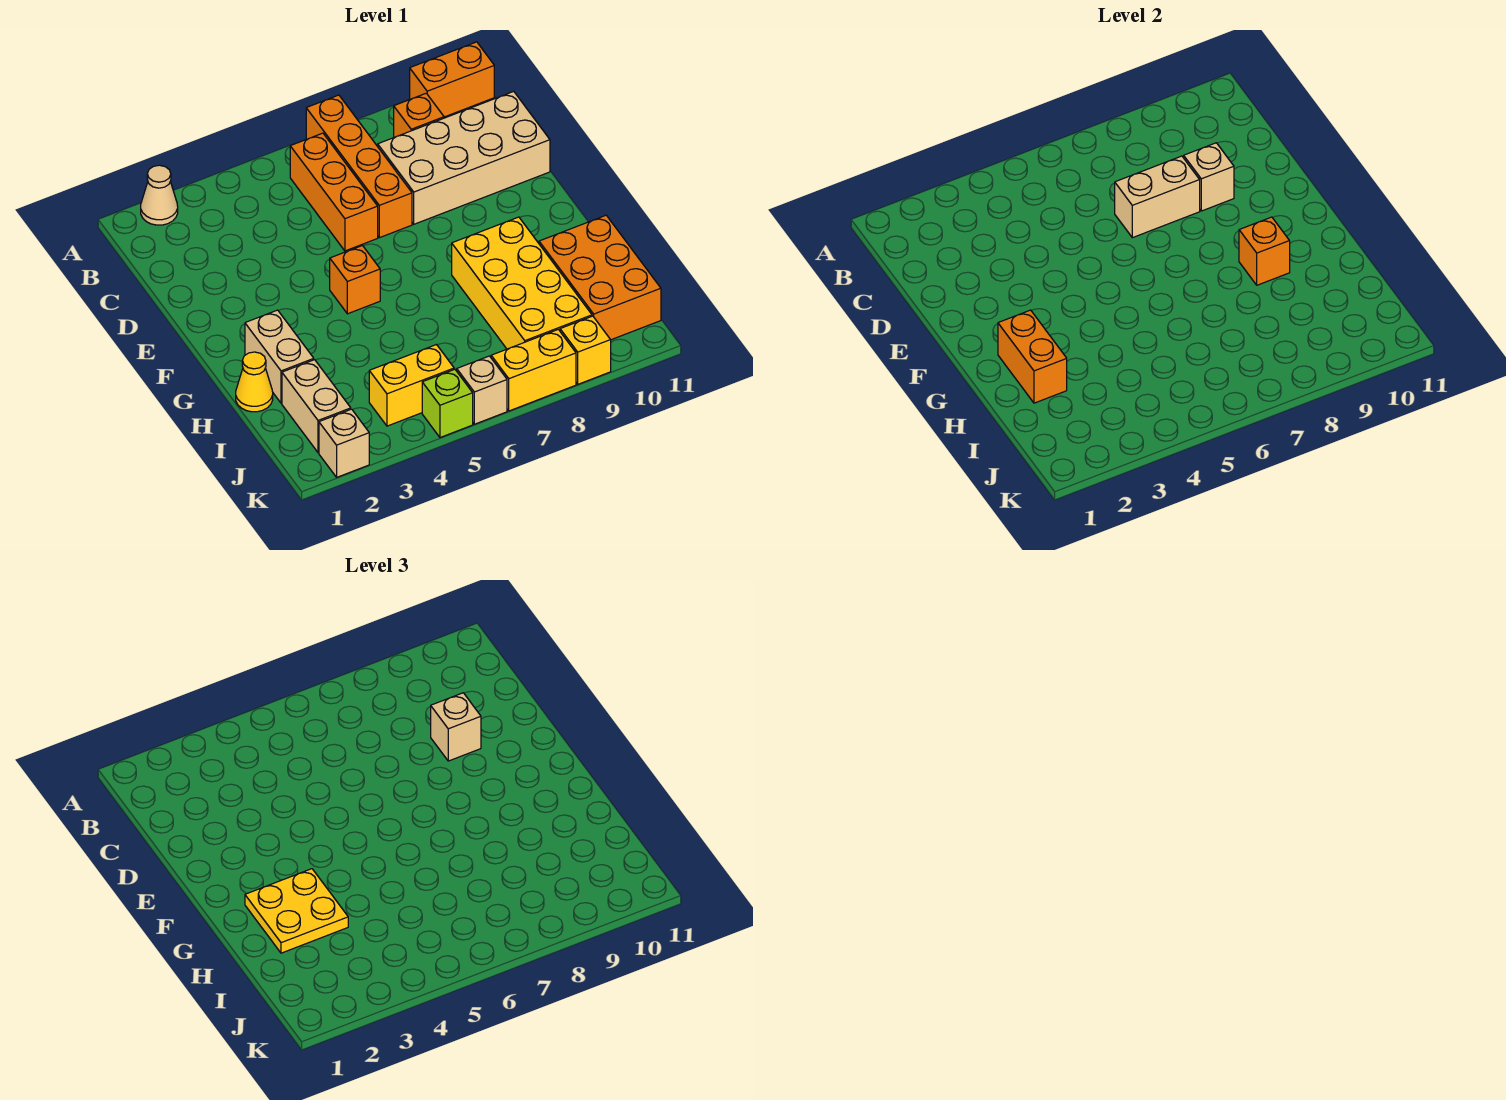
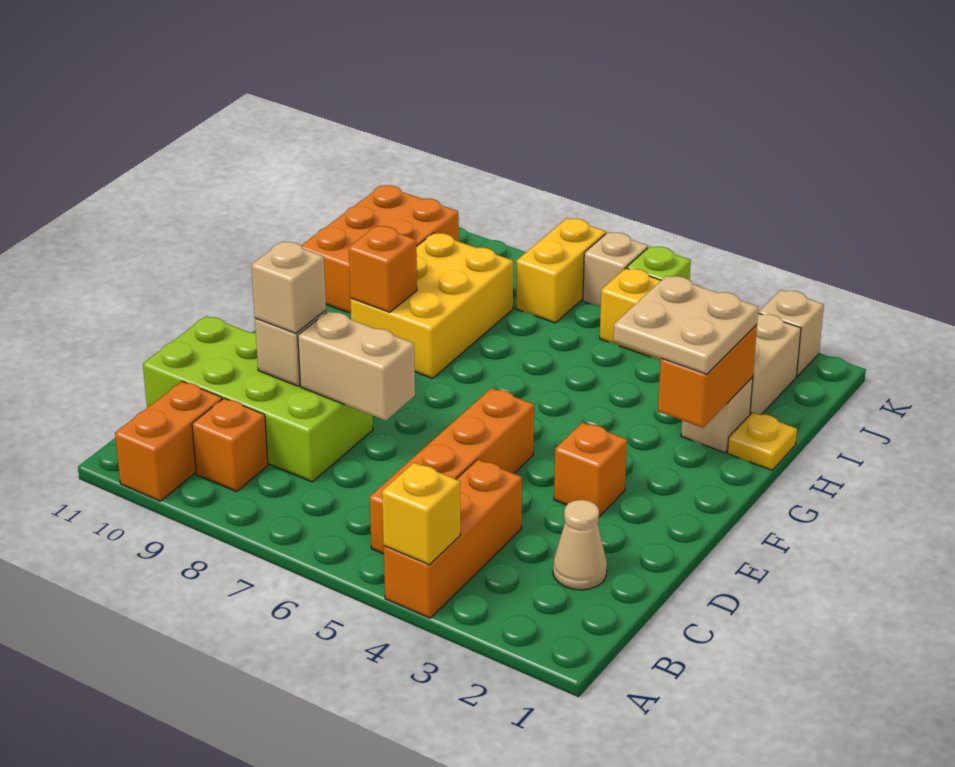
tan cone A2 level 1 -> tan cone C2 level 1
orange brick A7:D7 level 1 -> orange brick B5:E5 level 1
orange brick A10:A11 level 1 -> orange brick A10:B10 level 1
orange brick B6:D6 level 1 -> orange brick A4:C4 level 1
tan brick C8:D11 level 1 -> lime brick C8:D11 level 1
orange brick F5 level 1 -> orange brick E3 level 1
tan brick G2:H2 level 1 -> tan brick H2 level 1
yellow plate G2:H3 level 3 -> tan plate G2:H3 level 3
yellow brick G8:J9 level 1 -> yellow brick G8:I9 level 1
yellow cone H1 level 1 -> yellow plate H1 level 1
yellow brick K7:K8 level 1 -> yellow brick J7:K7 level 1
yellow brick K9 level 1 -> yellow brick A4 level 2

